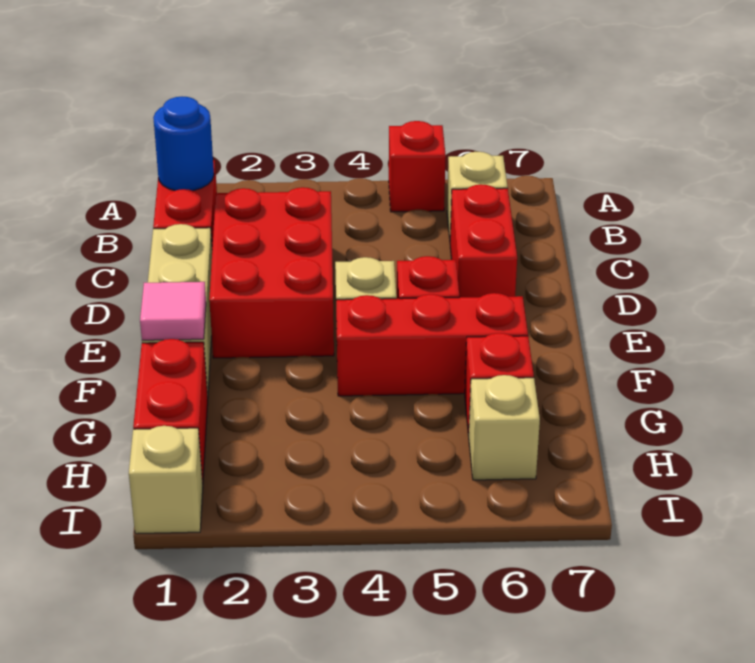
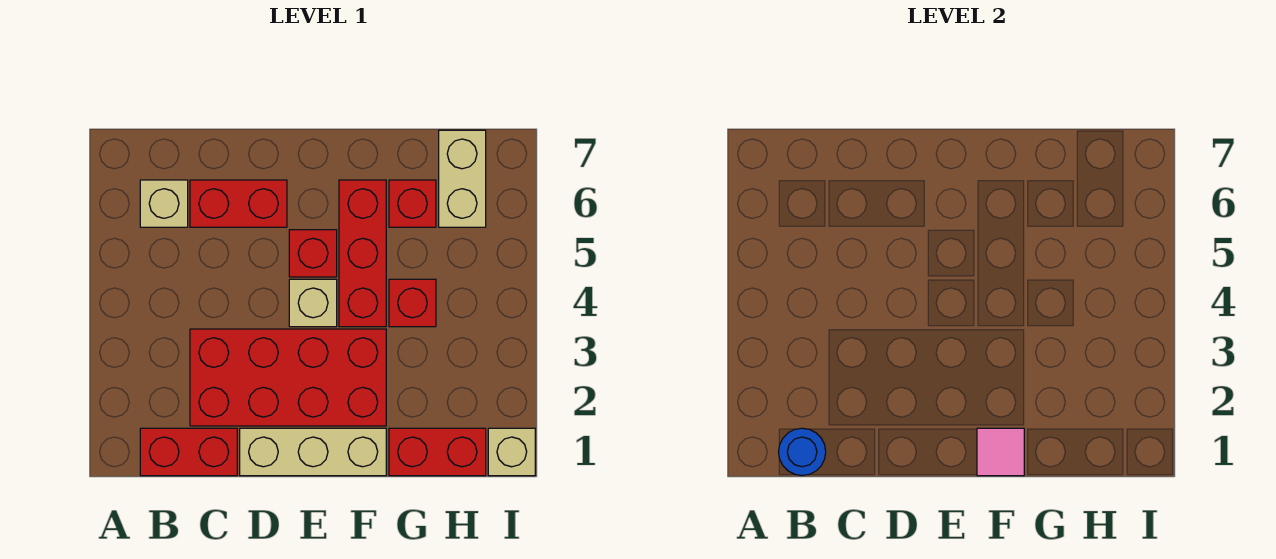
red brick A5 level 1 -> red brick G4 level 1
red brick C2:E3 level 1 -> red brick C2:F3 level 1
tan brick H6 level 1 -> tan brick H6:H7 level 1

